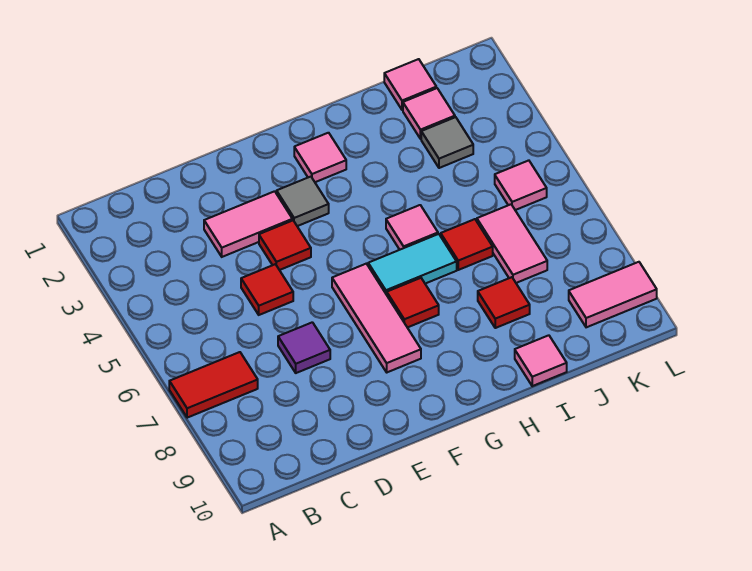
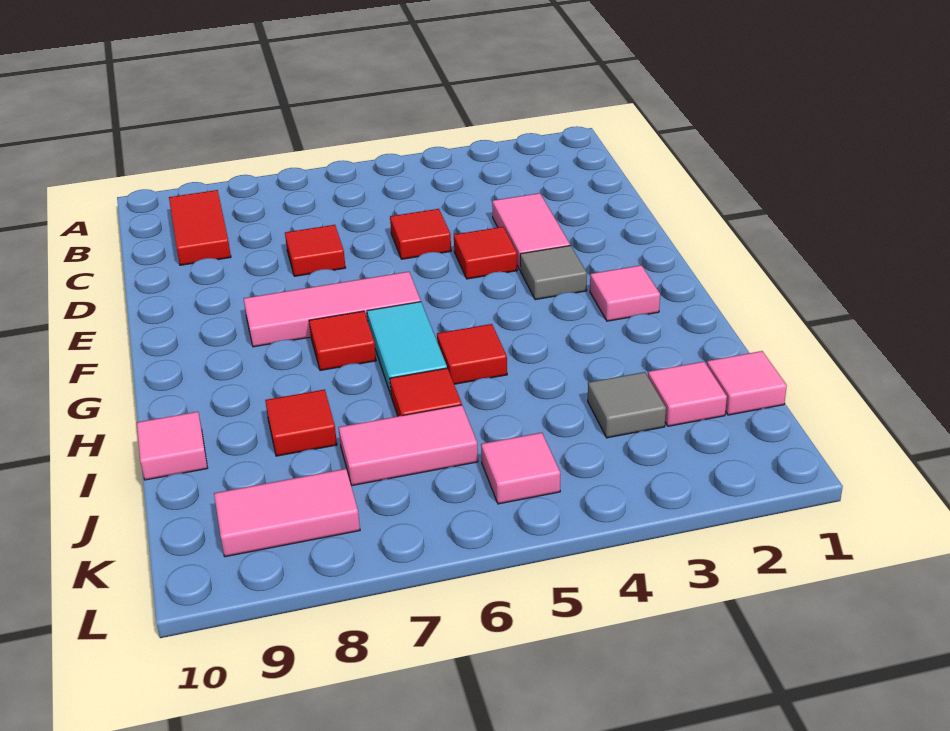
red tile A7:B7 level 1 -> red tile B9:C9 level 1
purple tile D7 level 1 -> red tile D7 level 1
pink tile H5 level 1 -> red tile H5 level 1
pink tile K9:L9 level 1 -> pink tile K8:K9 level 1

